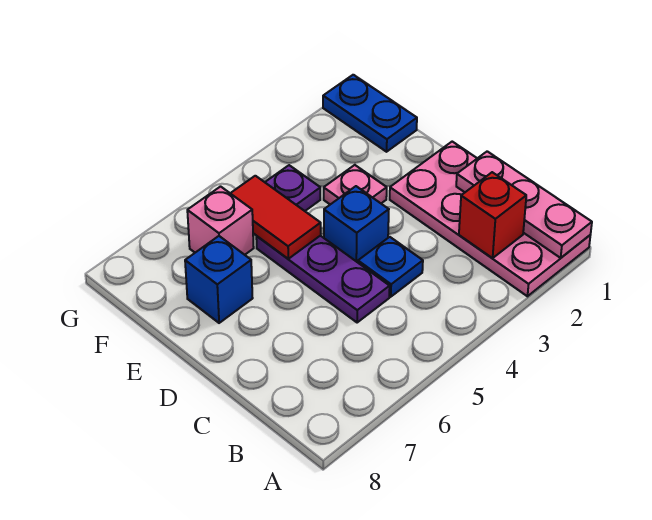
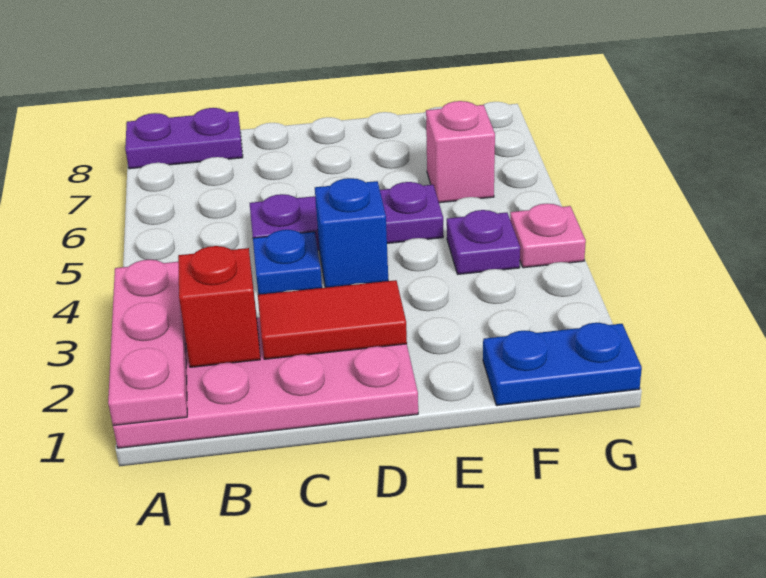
pink plate A1:C1 level 2 -> pink plate A1:A3 level 2
none -> purple plate A8:B8 level 1
pink plate E3 level 1 -> pink plate G4 level 1
red tile E5:F5 level 2 -> red tile C2:D2 level 2
blue brick E7 level 1 -> none

